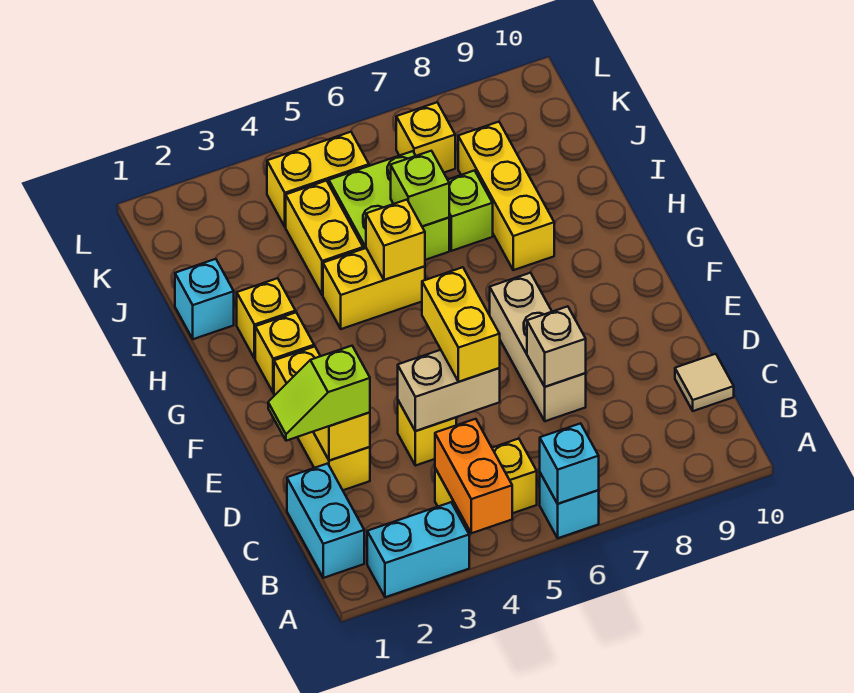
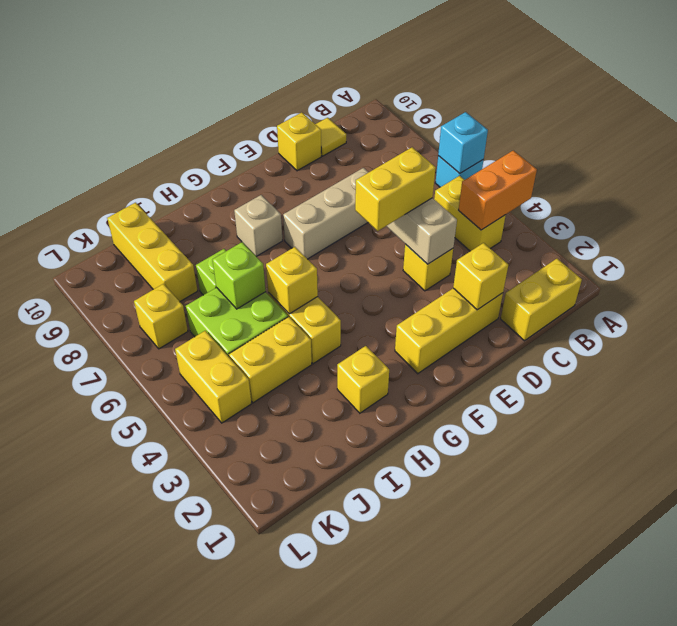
cyan brick A2:A3 level 1 -> none
cyan brick B1:C1 level 1 -> yellow brick B1:C1 level 1
tan tile C10 level 1 -> yellow tile C10 level 1
lime slope D1:D2 level 3 top 2 -> none
tan brick D7 level 2 -> tan brick G8 level 1
yellow brick G2 level 1 -> yellow brick D10 level 1
yellow brick H8:J8 level 1 -> yellow brick J8:J10 level 1
cyan brick I1 level 1 -> none

